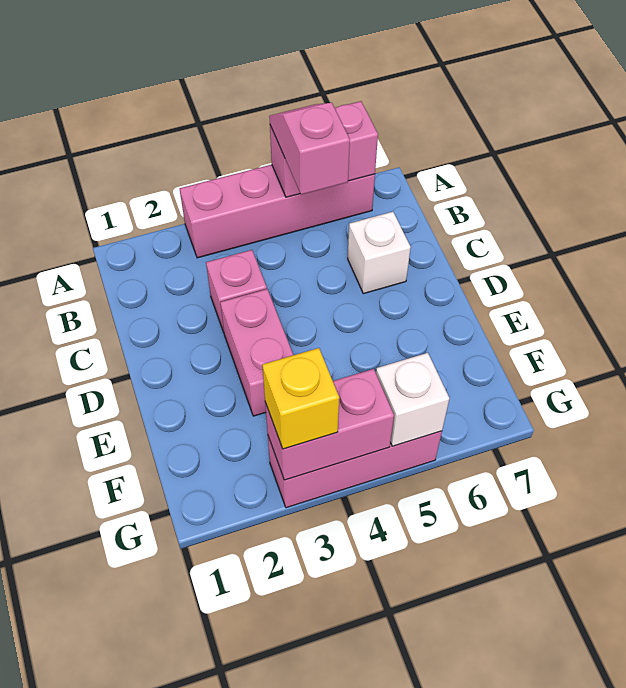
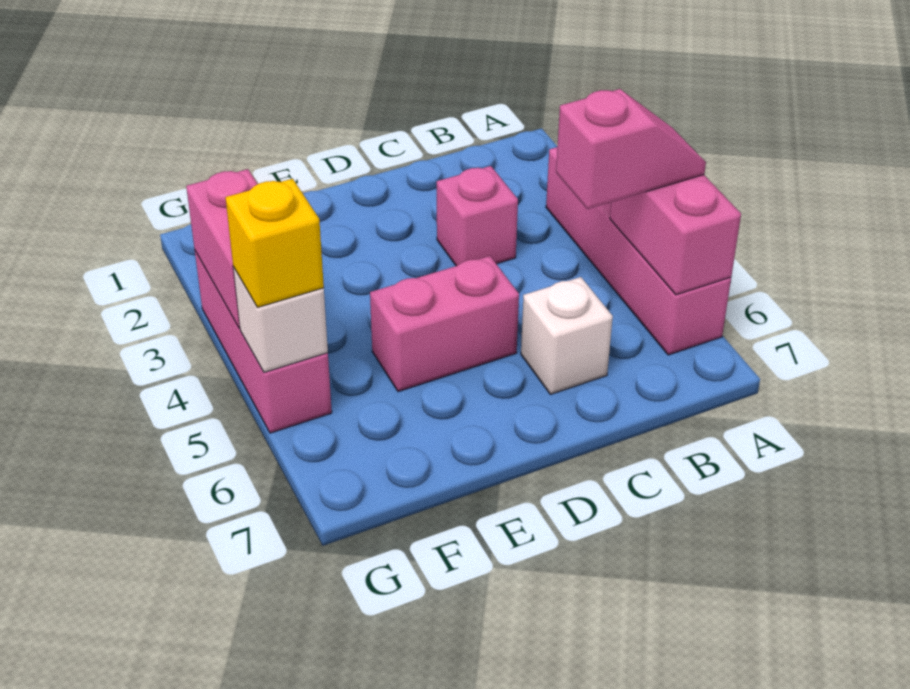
pink brick D3:E3 level 1 -> pink brick D5:E5 level 1
yellow brick G3 level 3 -> yellow brick G5 level 3

